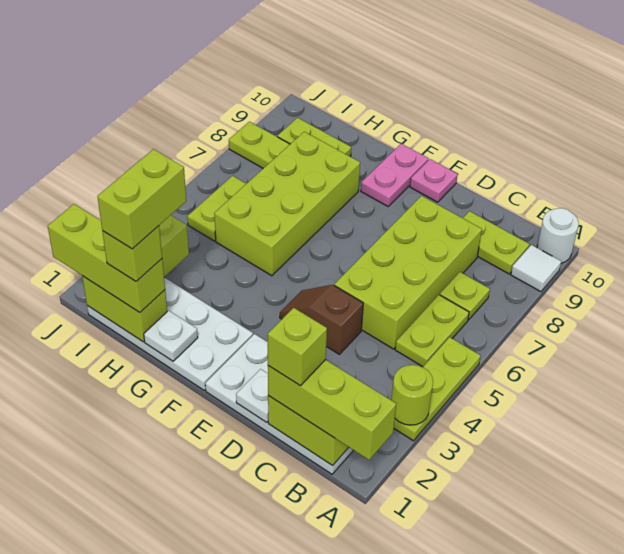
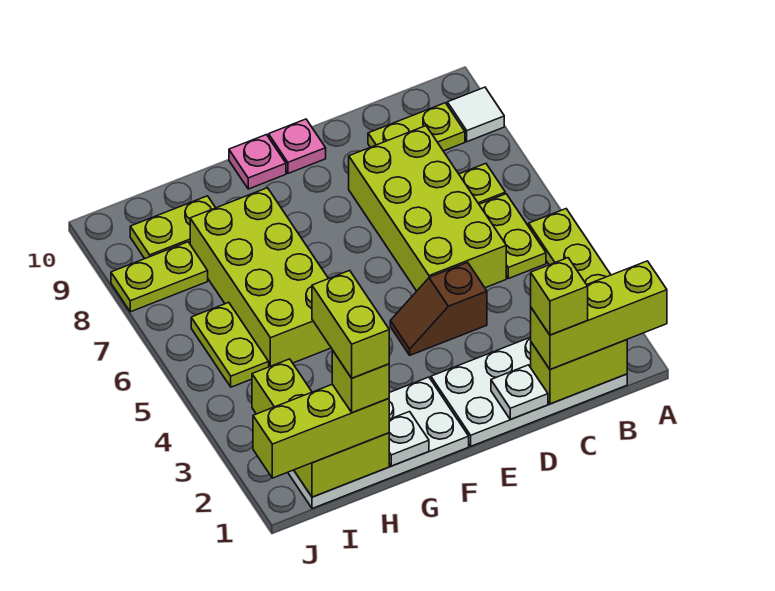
lime round brick A3 level 2 -> none
white round brick A10 level 1 -> none
pink plate F9:F10 level 1 -> pink plate F10 level 1

